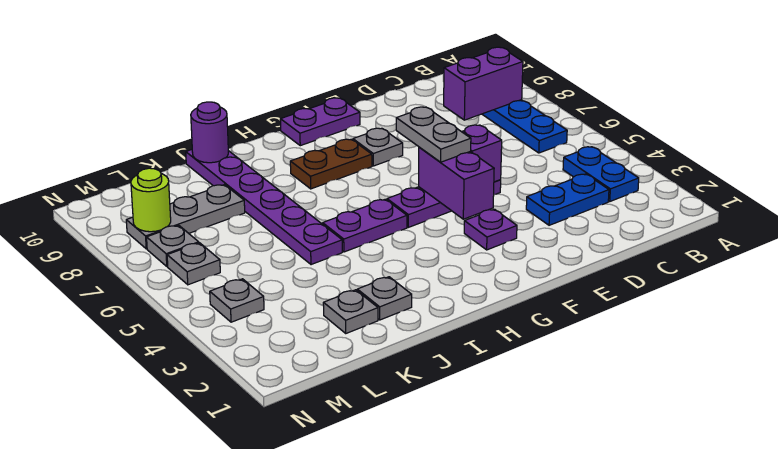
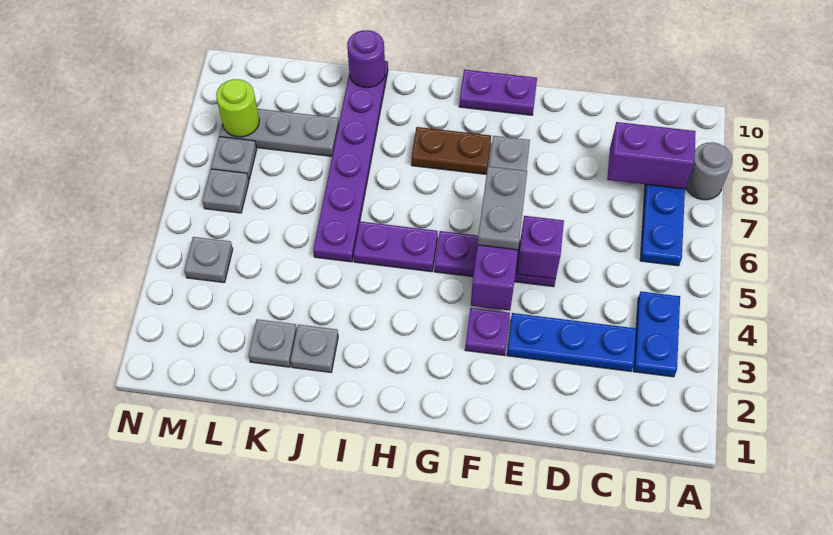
none -> grey round brick A8 level 1
blue plate C3:D3 level 1 -> blue plate C3:E3 level 1

